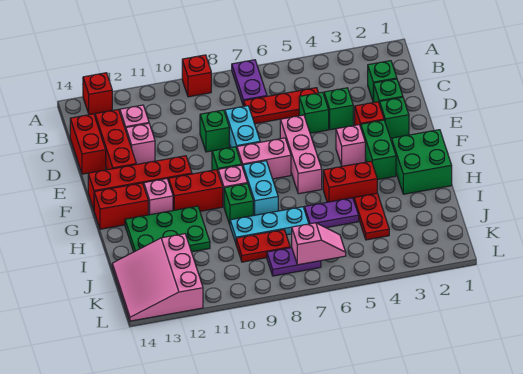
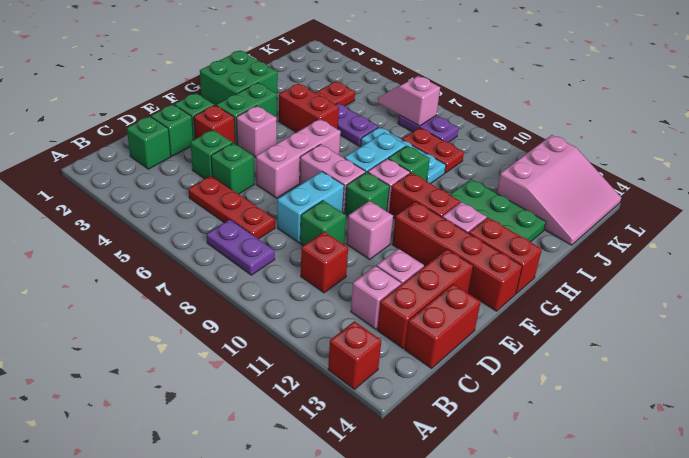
purple plate A7:B7 level 1 -> purple plate B7:B8 level 1
red brick A9 level 1 -> red brick C10 level 1
none -> pink brick E10 level 1

